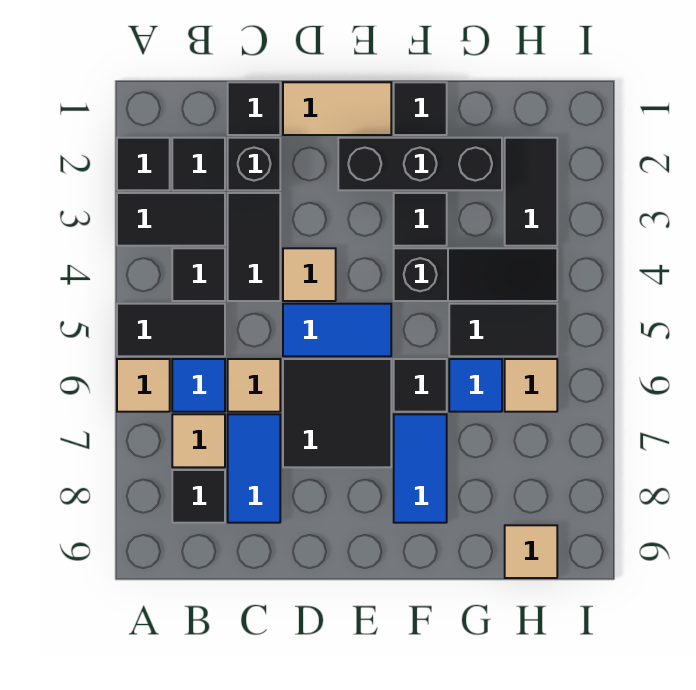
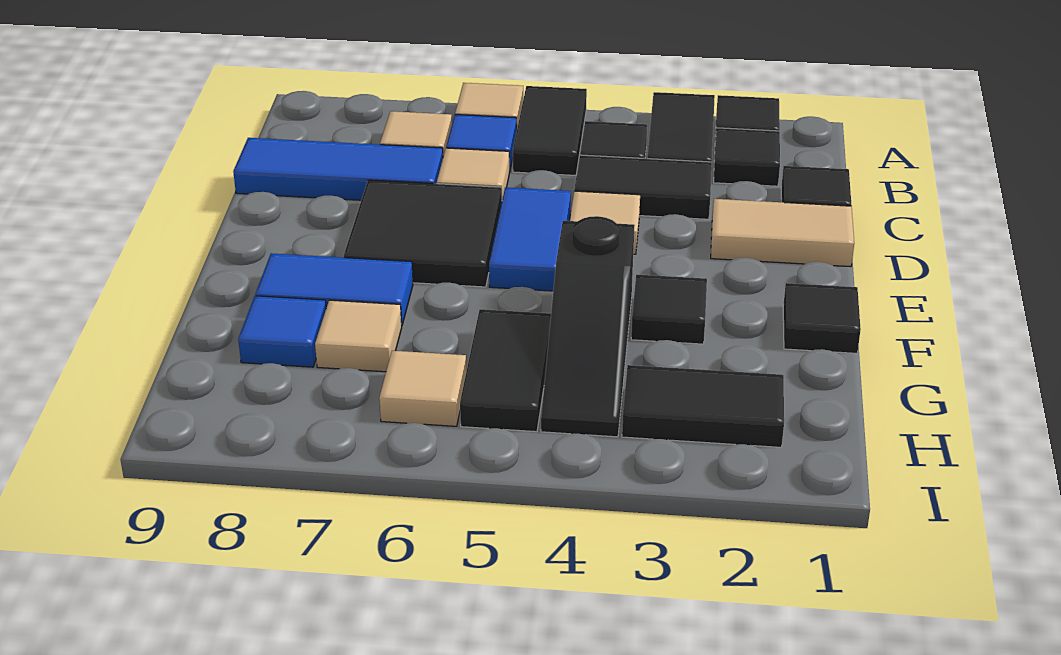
black tile B8 level 1 -> none
black brick C2 level 1 -> none
blue tile C7:C8 level 1 -> blue tile C7:C9 level 1
tan tile D1:E1 level 1 -> tan tile D1:D2 level 1
black brick E2:G2 level 1 -> none
black tile F6 level 1 -> none
blue tile G6 level 1 -> blue tile G8 level 1
tan tile H9 level 1 -> tan tile G7 level 1

